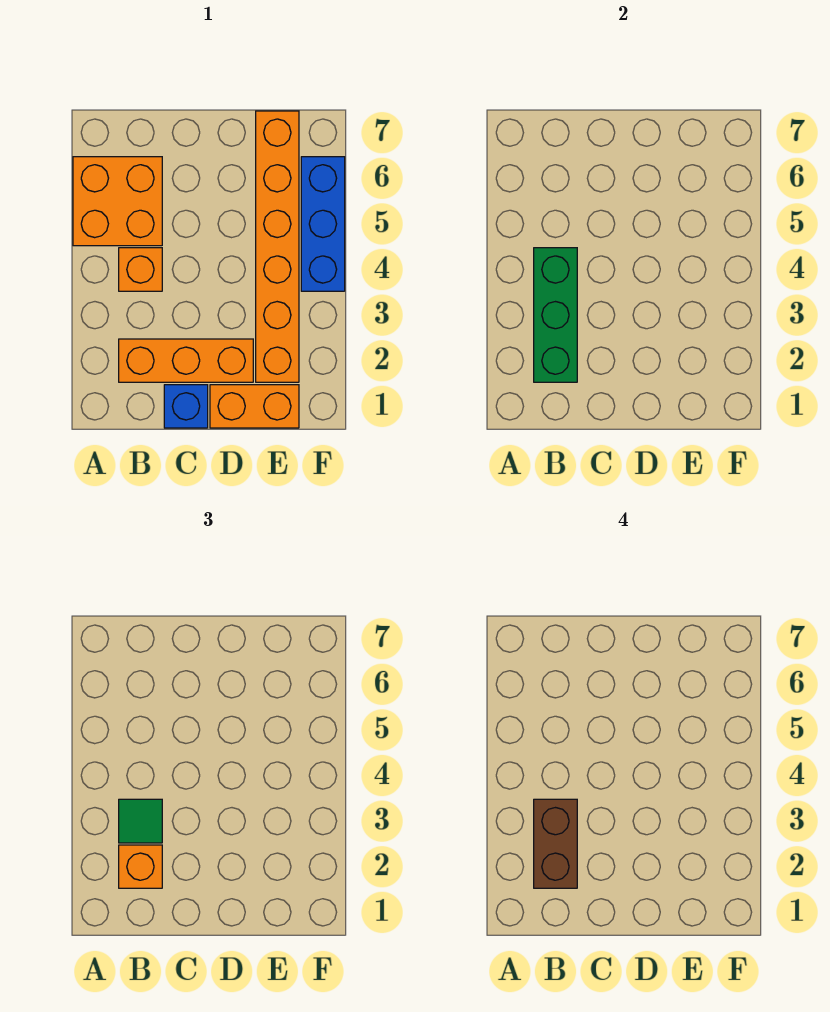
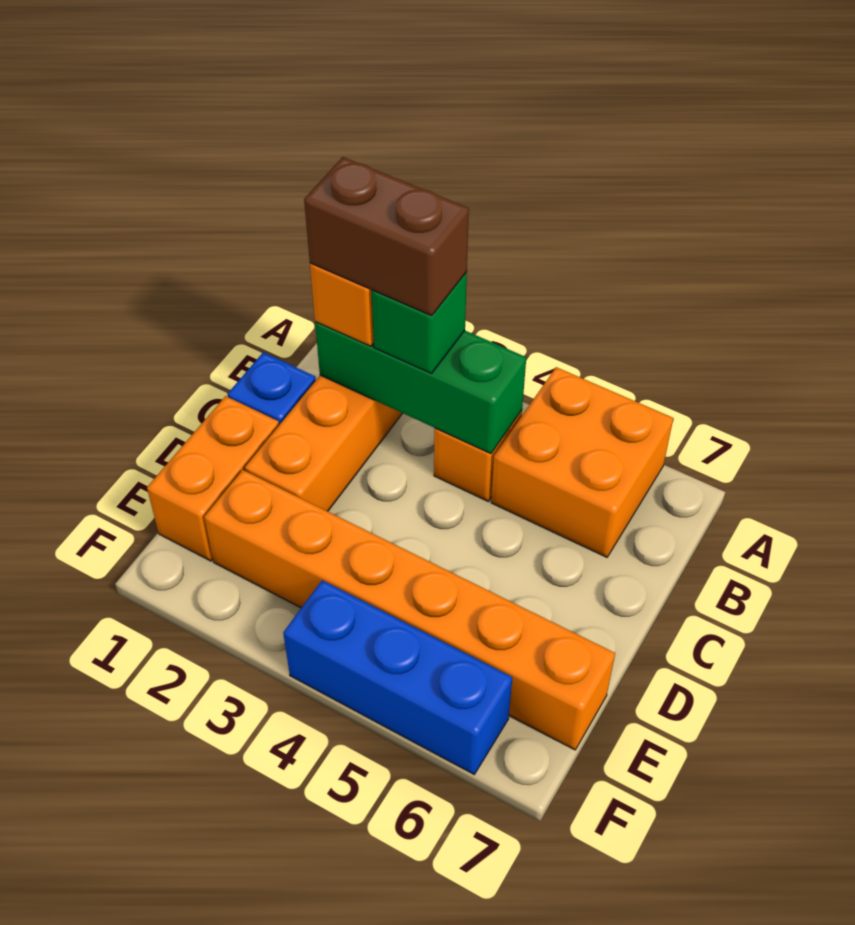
green tile B3 level 3 -> green brick B3 level 3

